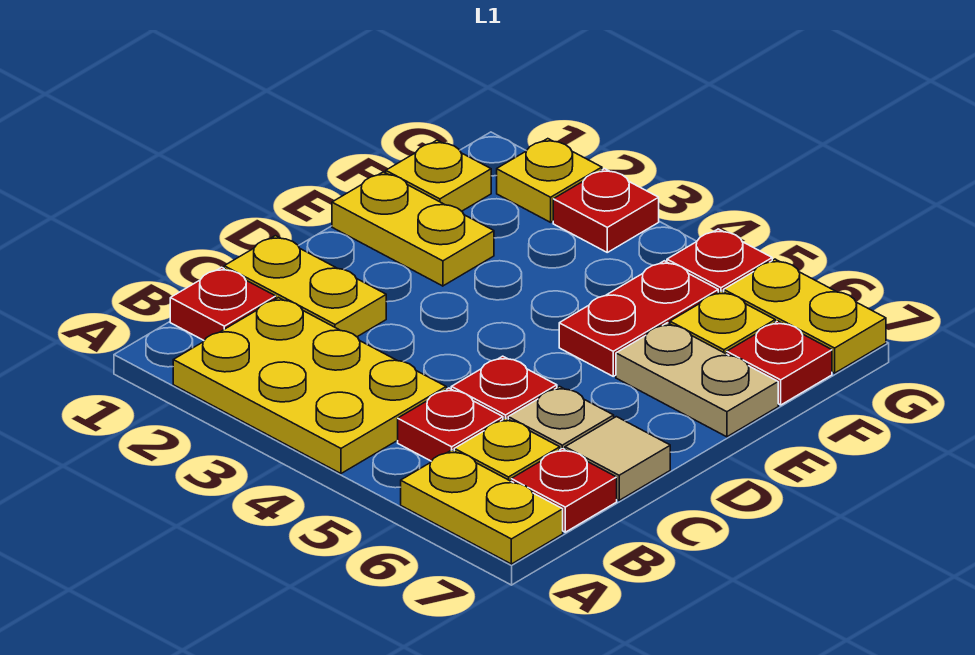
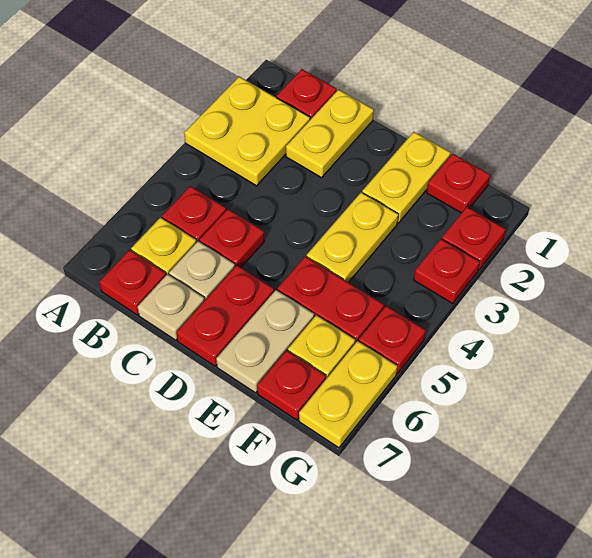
yellow plate A2:B4 level 1 -> yellow plate A2:B3 level 1
yellow plate A6:A7 level 1 -> yellow plate E3:E4 level 1
tan tile C7 level 1 -> tan plate C7 level 1
none -> red plate D6:D7 level 1
yellow plate F1 level 1 -> red plate F1 level 1
yellow plate G2 level 1 -> red plate G2 level 1

